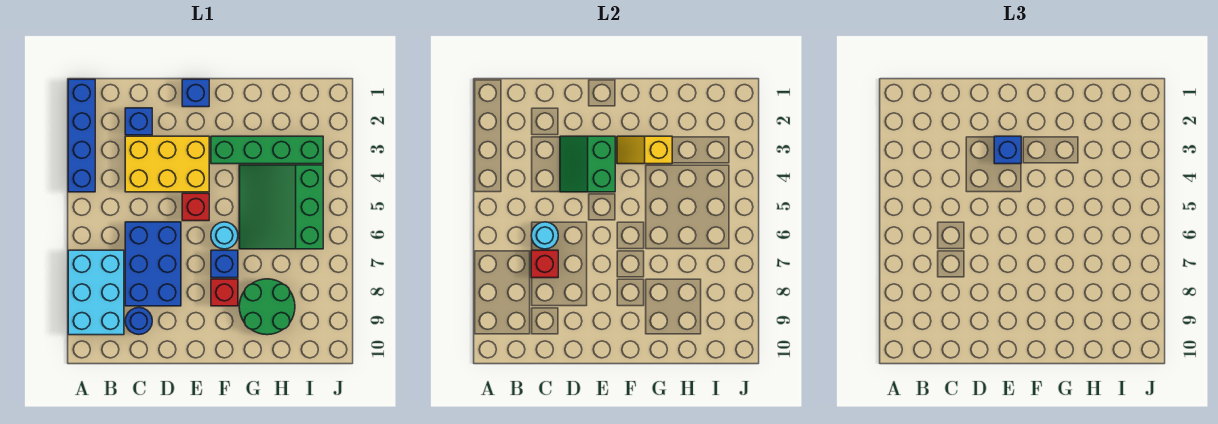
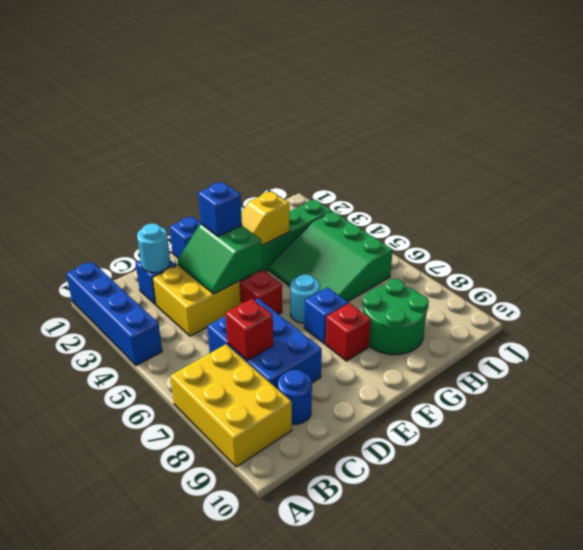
cyan brick A7:B9 level 1 -> yellow brick A7:B9 level 1
cyan round brick C6 level 2 -> cyan round brick C2 level 2

